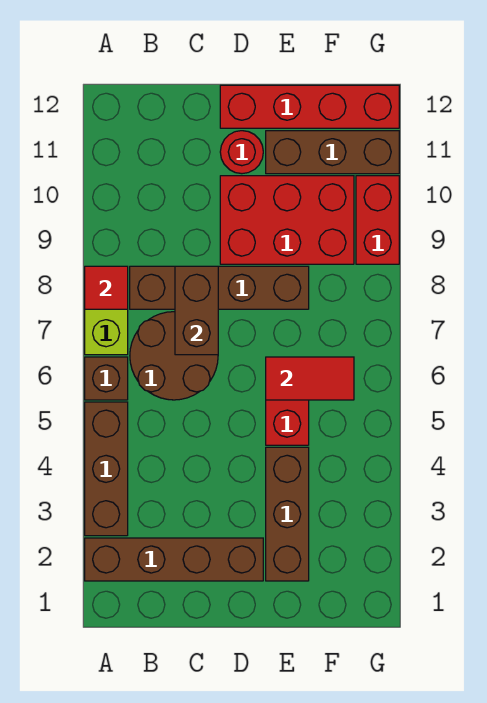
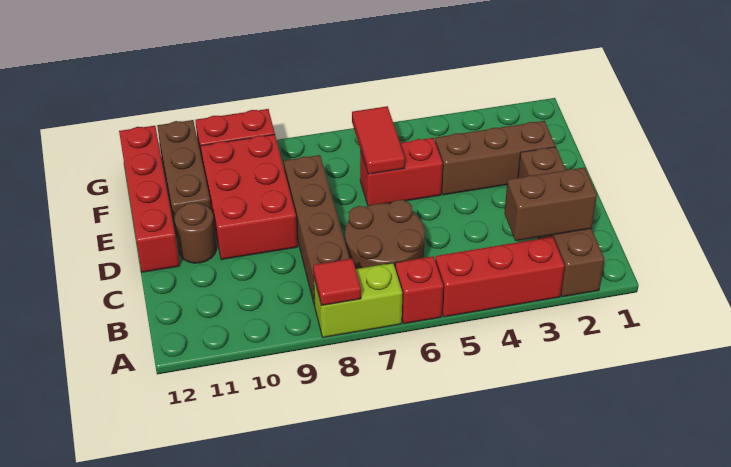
brown brick A3:A5 level 1 -> red brick A3:A5 level 1
brown brick A6 level 1 -> red brick A6 level 1
brown brick C7:C8 level 2 -> brown brick B2:B3 level 2
red round brick D11 level 1 -> brown round brick D11 level 1

